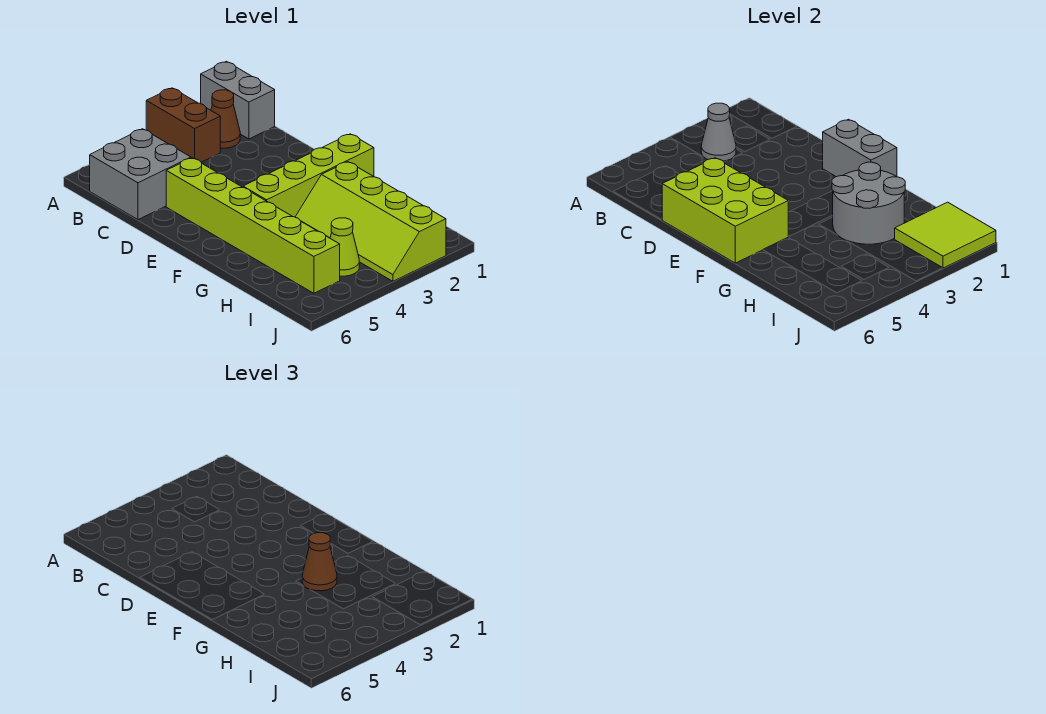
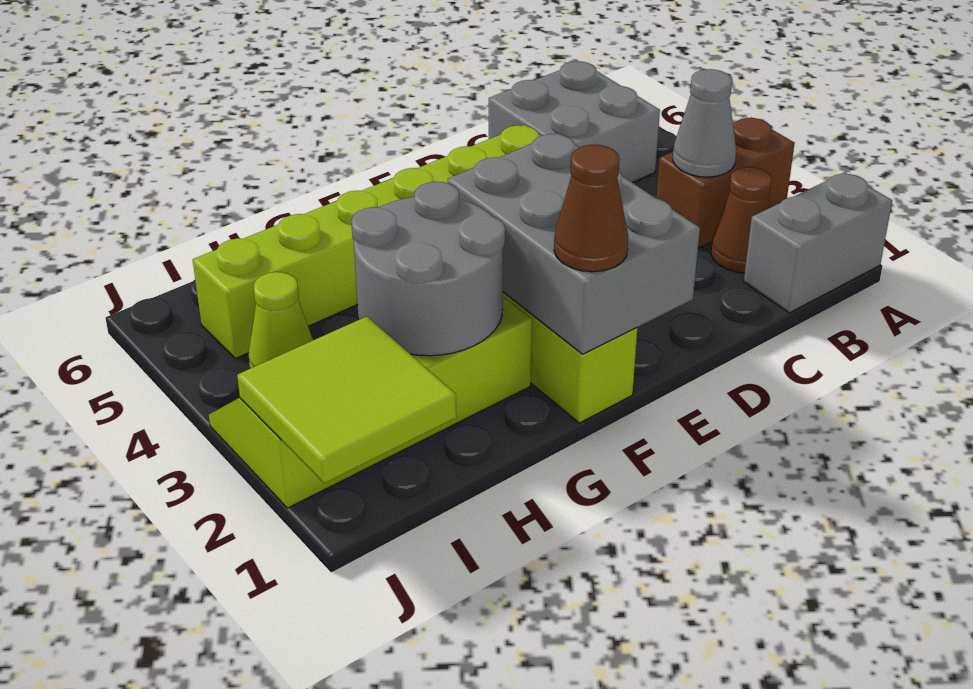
lime brick D5:F6 level 2 -> none
grey brick E1:F1 level 2 -> grey brick E1:F3 level 2
brown cone G3 level 3 -> brown cone F1 level 3

